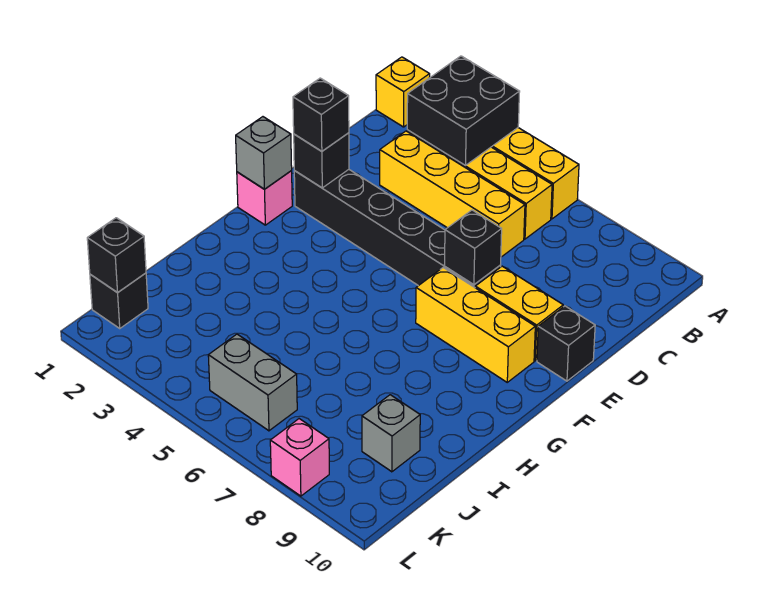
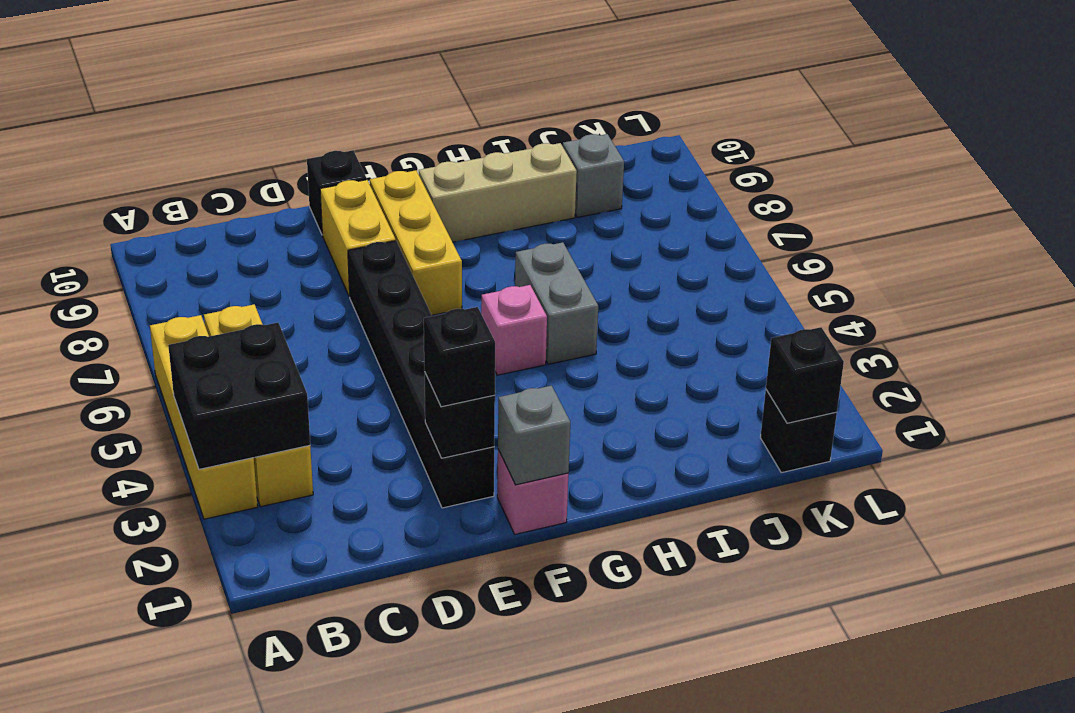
yellow brick A1 level 1 -> none
yellow brick C3:C6 level 1 -> none
black brick E7 level 2 -> none
none -> tan brick G9:I9 level 1
grey brick K5:K6 level 1 -> grey brick H5:H6 level 1
pink brick L8 level 1 -> pink brick G5 level 1

